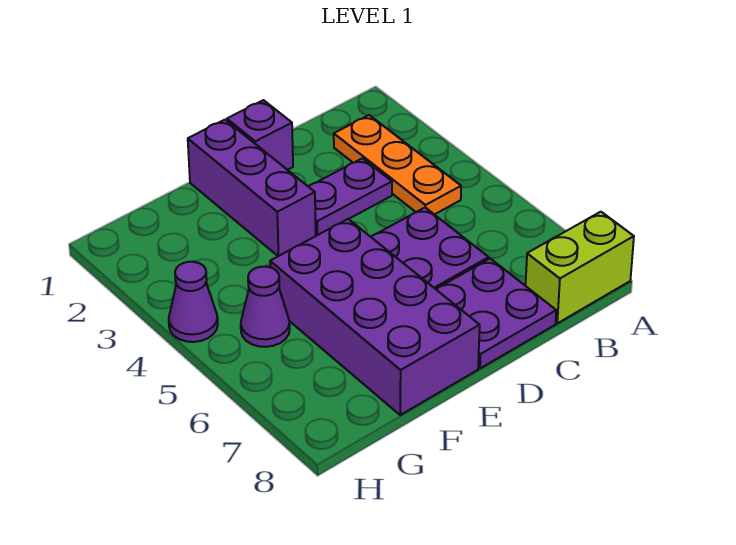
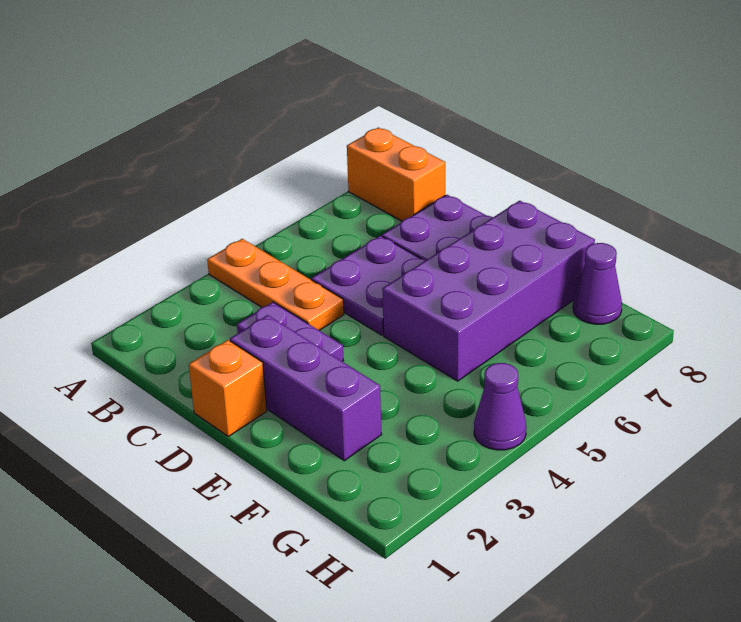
lime brick A8:B8 level 1 -> orange brick A8:B8 level 1
orange plate B2:B4 level 1 -> orange plate A4:C4 level 1
purple brick D1 level 1 -> orange brick D1 level 1
purple brick E1:E3 level 1 -> purple brick D2:F2 level 1
purple cone G5 level 1 -> purple cone G8 level 1

